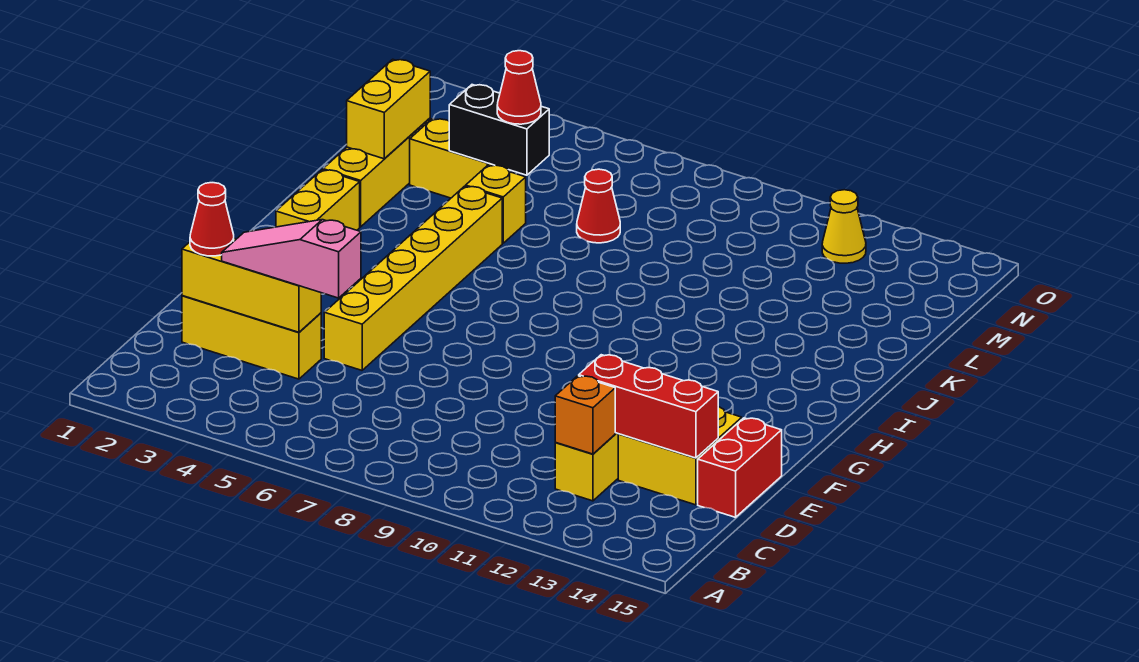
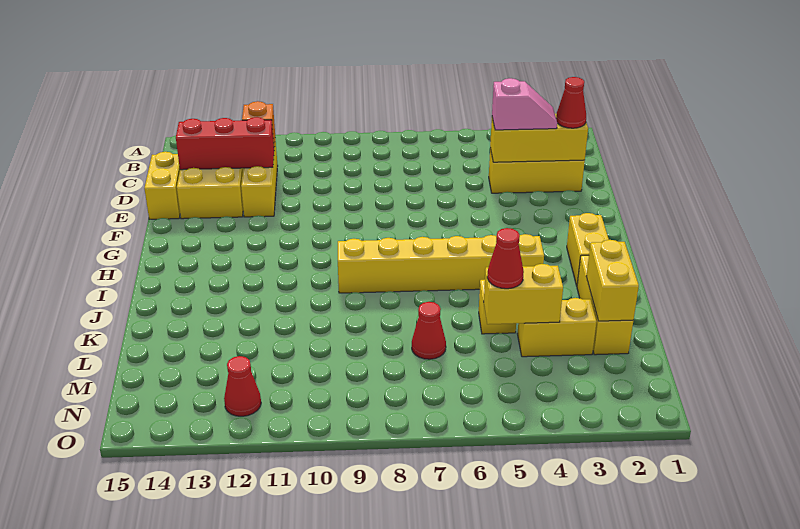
pink slope D3:D5 level 3 top 5 -> pink slope D3:D4 level 3 top 4
red brick D15:E15 level 1 -> yellow brick D15:E15 level 1
yellow brick E5:J5 level 1 -> yellow brick I4:I9 level 1
black brick L4:L5 level 2 -> yellow brick L4:L5 level 2
yellow cone N12 level 1 -> red cone N12 level 1

